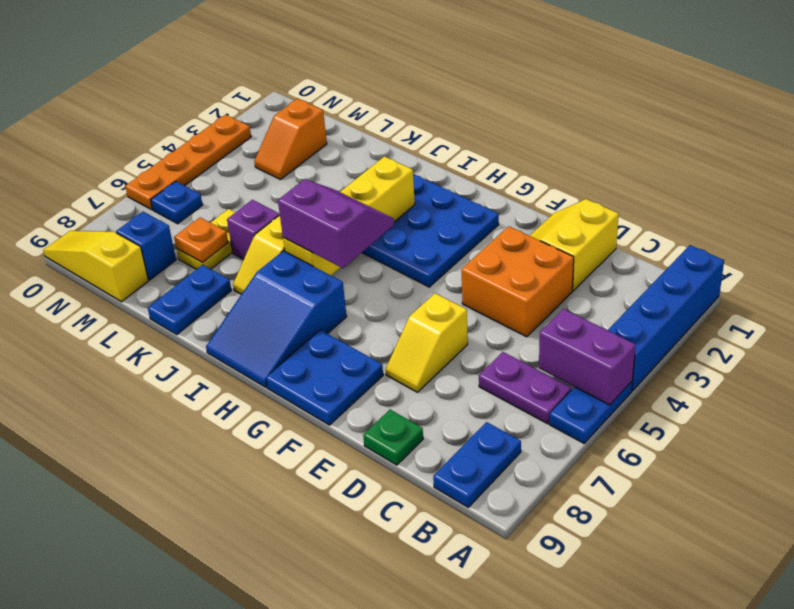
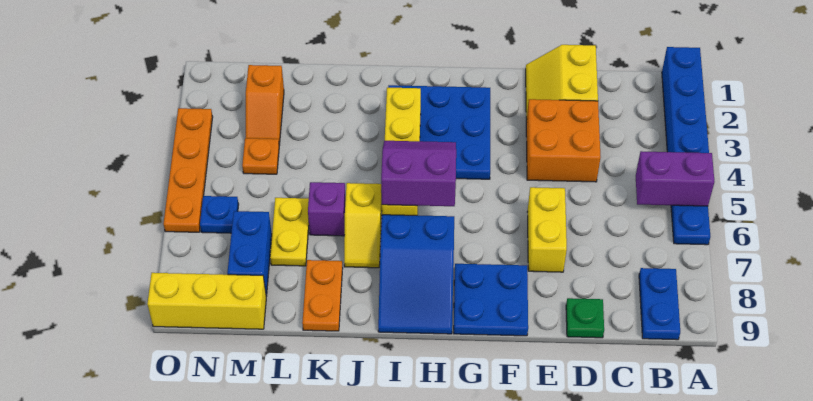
purple plate B6:C6 level 1 -> none
yellow slope E6:E7 level 1 top 6 -> yellow brick E6:E7 level 1
blue plate K8:K9 level 1 -> orange plate K8:K9 level 1
orange plate L7 level 2 -> orange plate M4 level 1
blue brick M8 level 1 -> blue brick M7:M8 level 1
yellow slope M9:O9 level 1 top M -> yellow brick M9:O9 level 1

